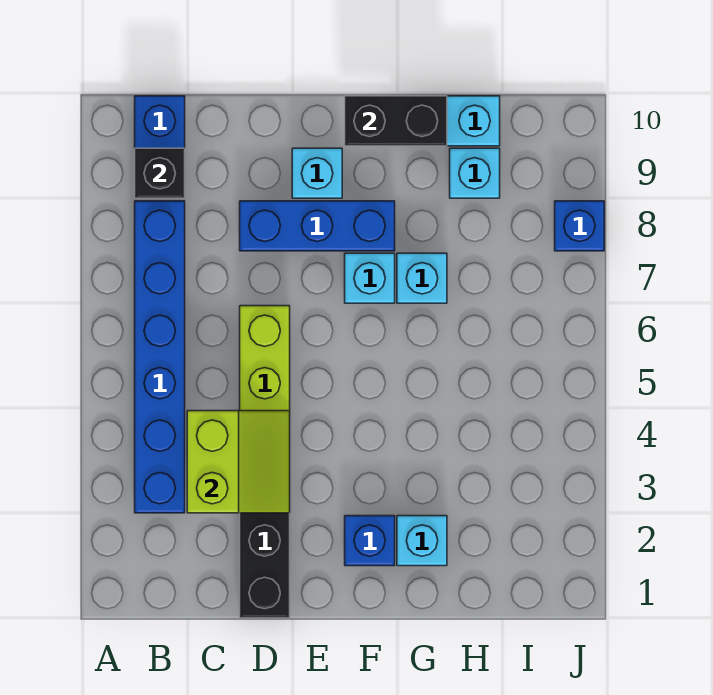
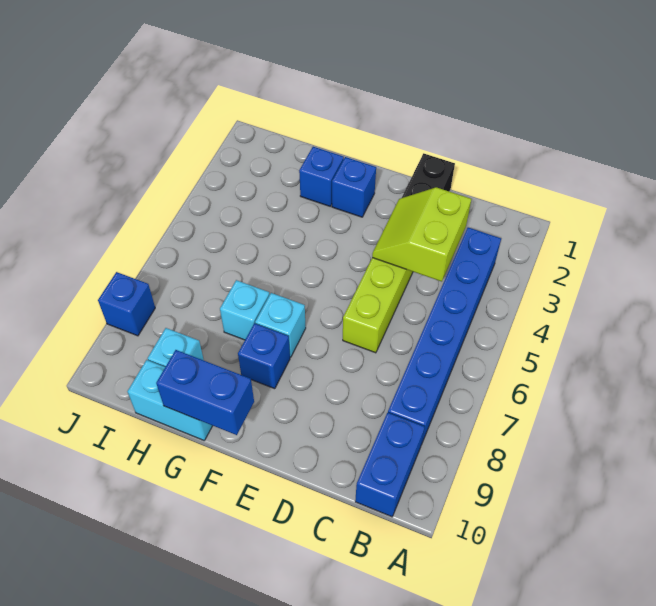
black brick B9 level 2 -> none
blue brick D8:F8 level 1 -> blue brick F8 level 1
cyan brick E9 level 1 -> none
black brick F10:G10 level 2 -> blue brick F10:G10 level 2
cyan brick G2 level 1 -> blue brick G2 level 1

